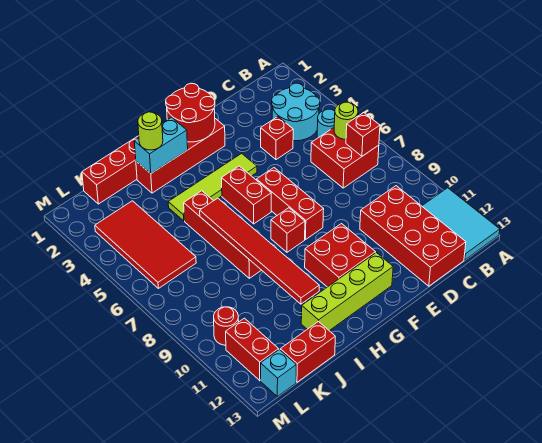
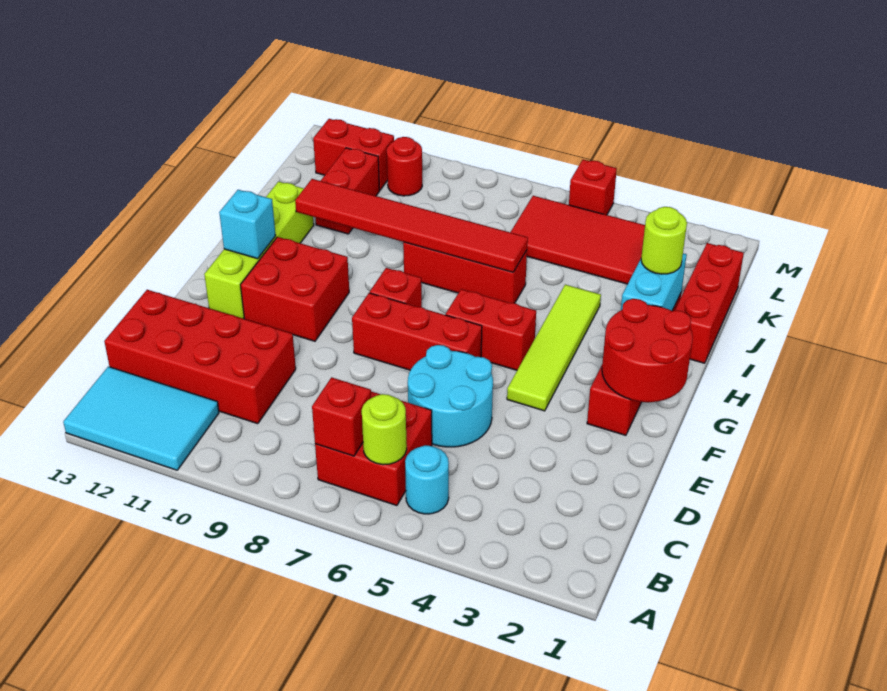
cyan round brick B3:C4 level 1 -> cyan round brick D5:E6 level 1
red brick D4 level 1 -> red brick M5 level 1
red brick I5:I8 level 1 -> red brick I6:I8 level 1
red brick J13:K13 level 1 -> red brick J11:K11 level 1
cyan brick L13 level 1 -> cyan brick G12 level 2

